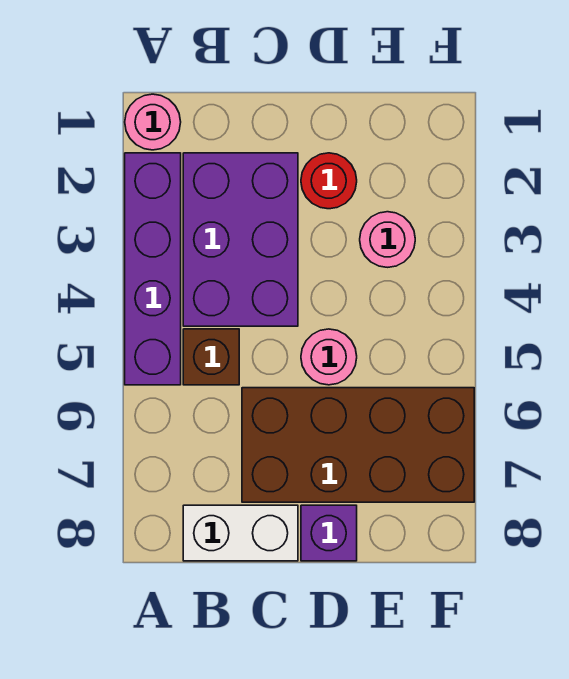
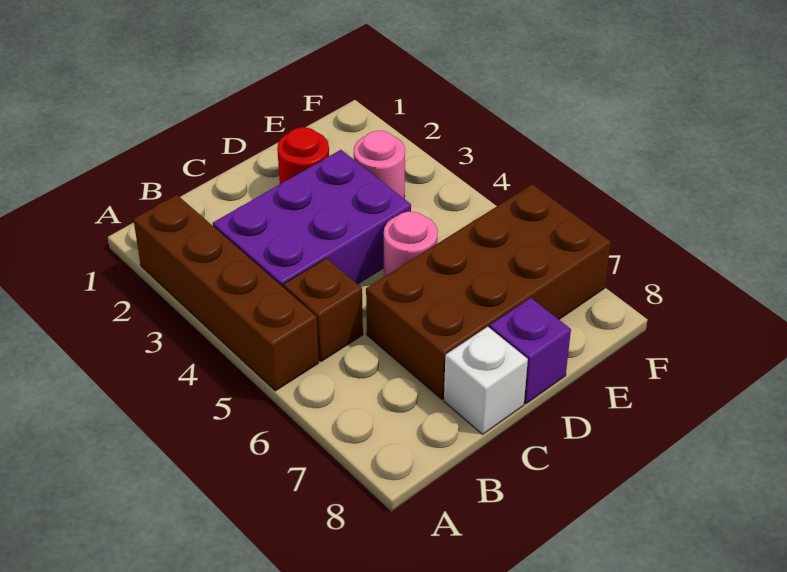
pink round brick A1 level 1 -> none
purple brick A2:A5 level 1 -> brown brick A2:A5 level 1
purple brick B2:C4 level 1 -> purple brick B3:D4 level 1
white brick B8:C8 level 1 -> white brick C8 level 1

